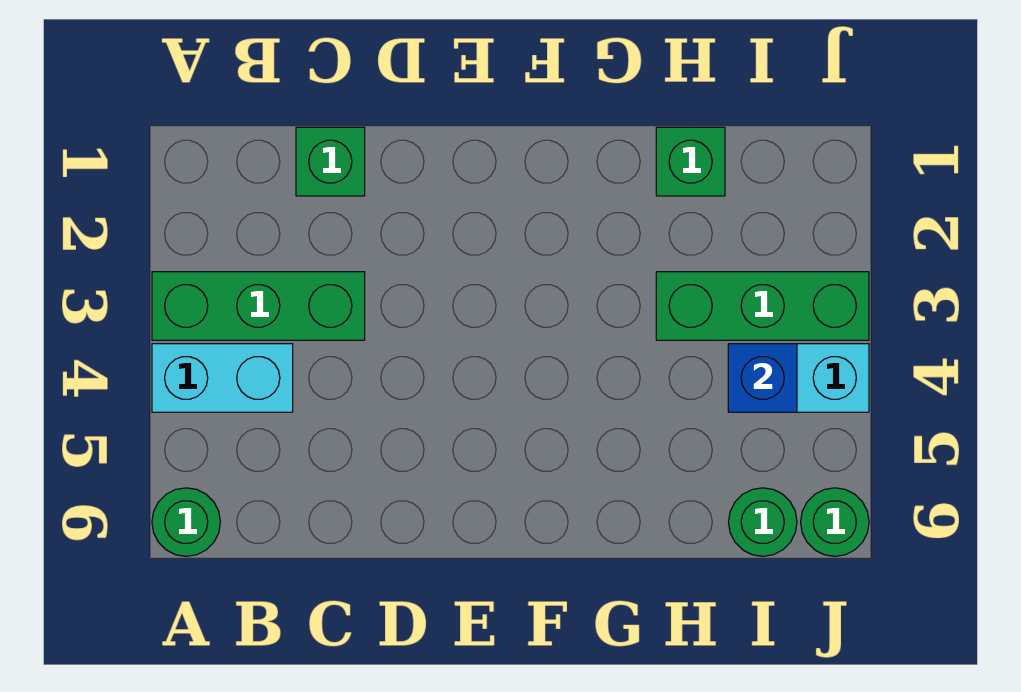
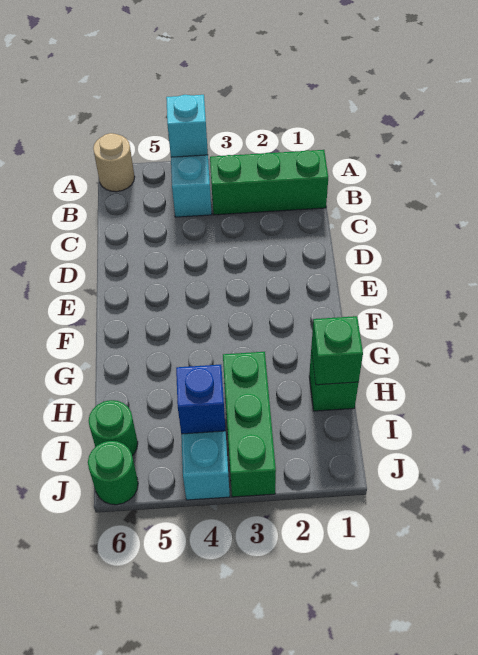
green brick A3:C3 level 1 -> green brick B1:B3 level 1
none -> cyan brick A4 level 2
green round brick A6 level 1 -> tan round brick A6 level 1
green brick C1 level 1 -> green brick H1 level 2

